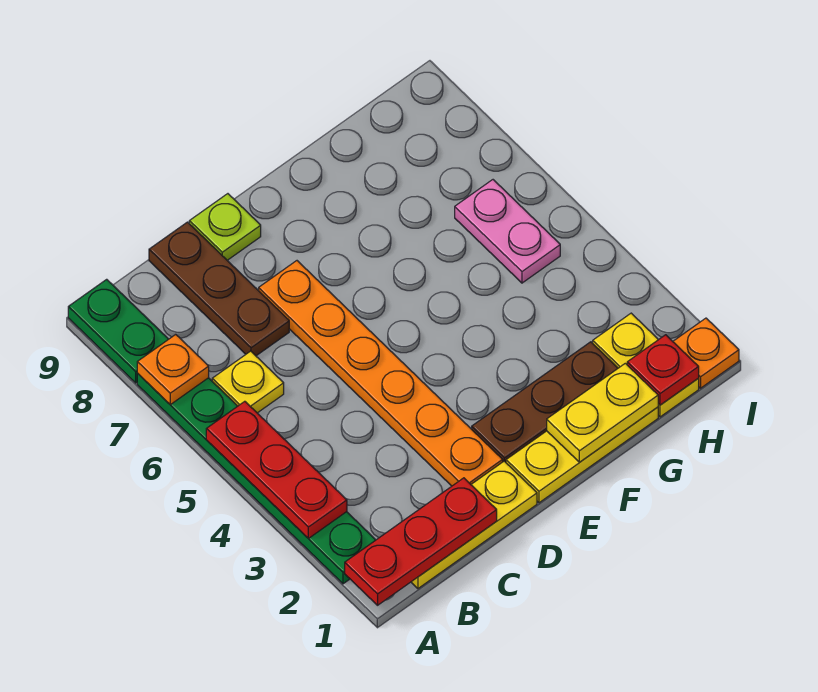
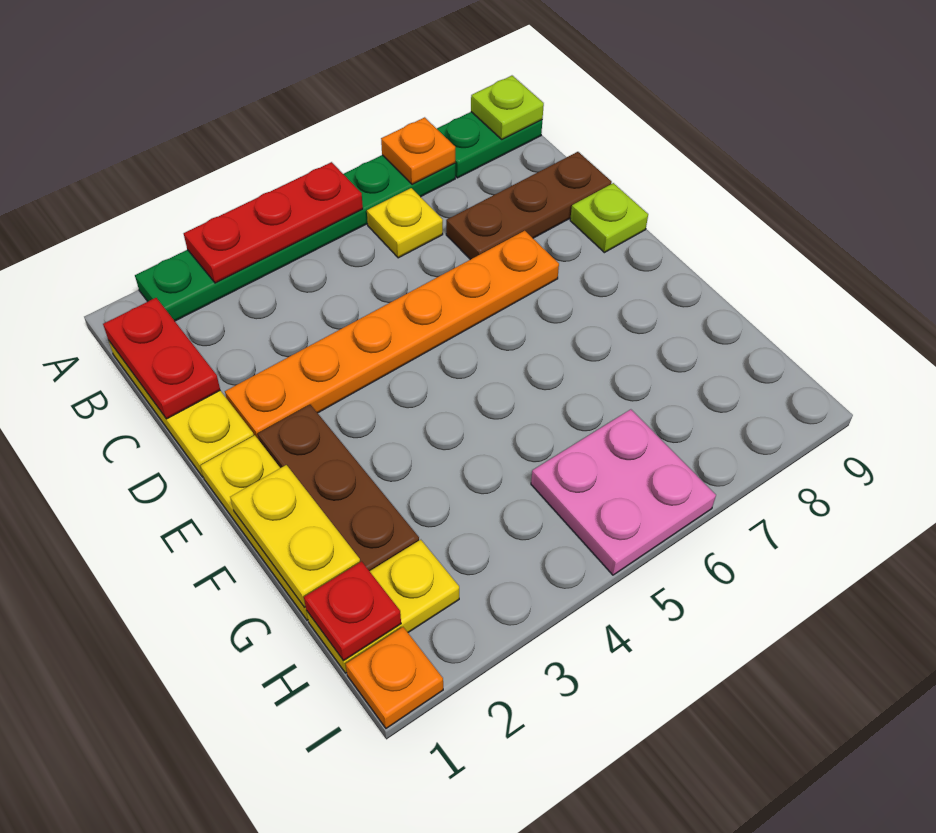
red plate A1:C1 level 2 -> red plate B1:C1 level 2
none -> lime plate A9 level 2
pink plate H5:H6 level 1 -> pink plate H5:I6 level 1

